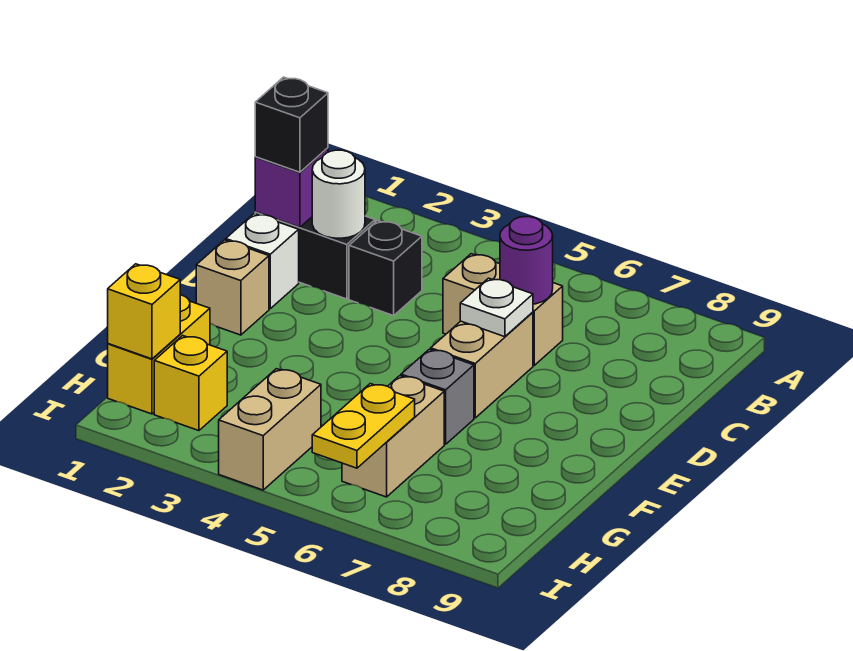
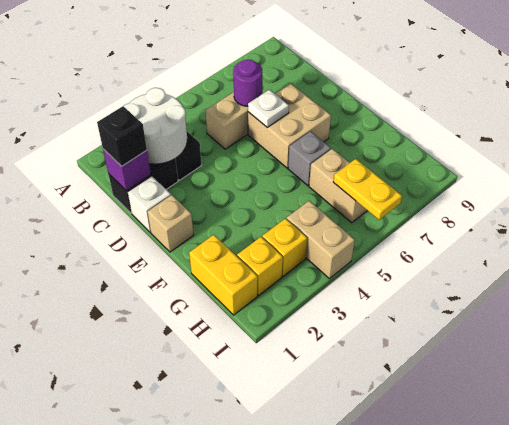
white round brick C2 level 2 -> white round brick B2:C3 level 2
tan brick D6:E6 level 1 -> tan brick D6:E7 level 1
yellow brick H1 level 2 -> yellow brick H3 level 1

